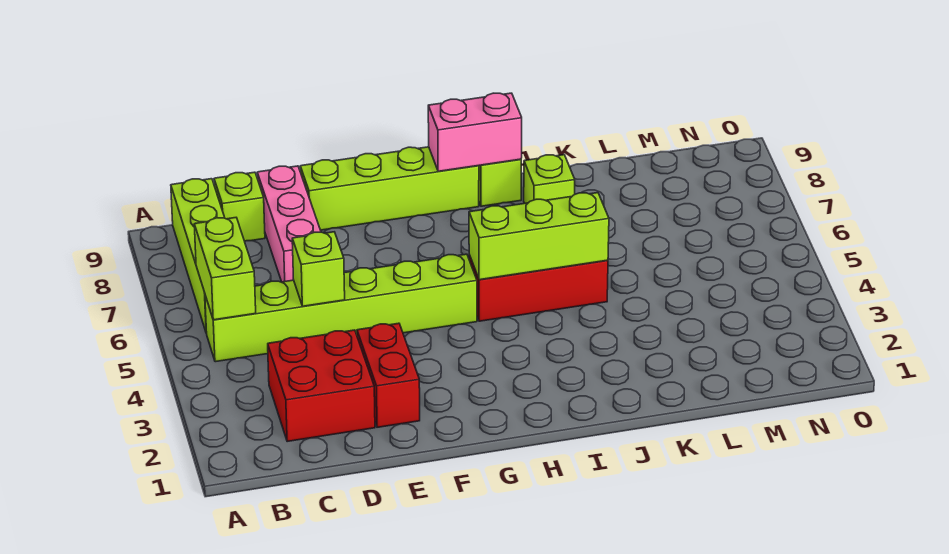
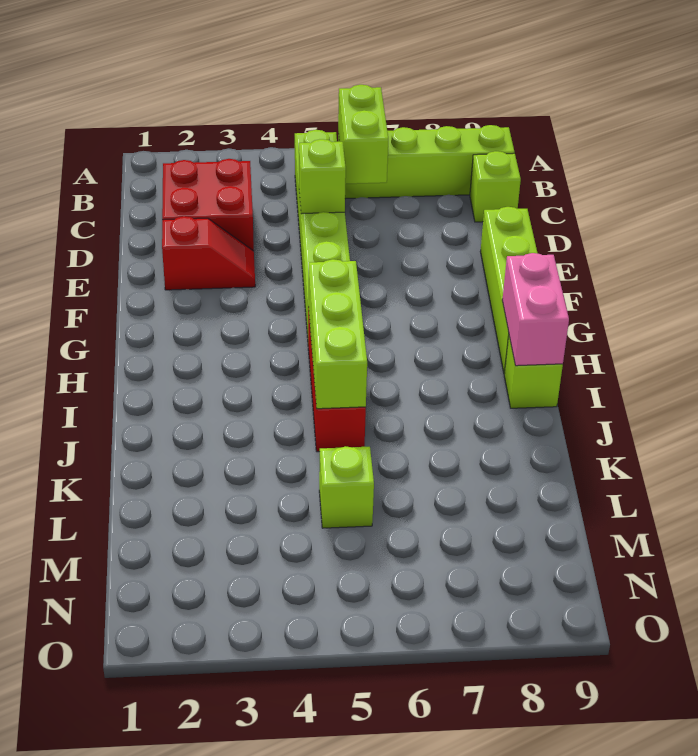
lime brick B5:B6 level 2 -> lime brick B6:C6 level 2
pink brick D7:D9 level 1 -> none
red brick E2:E3 level 1 -> red slope E2:E3 level 1 top 2
lime brick J8 level 1 -> lime brick L5 level 1

